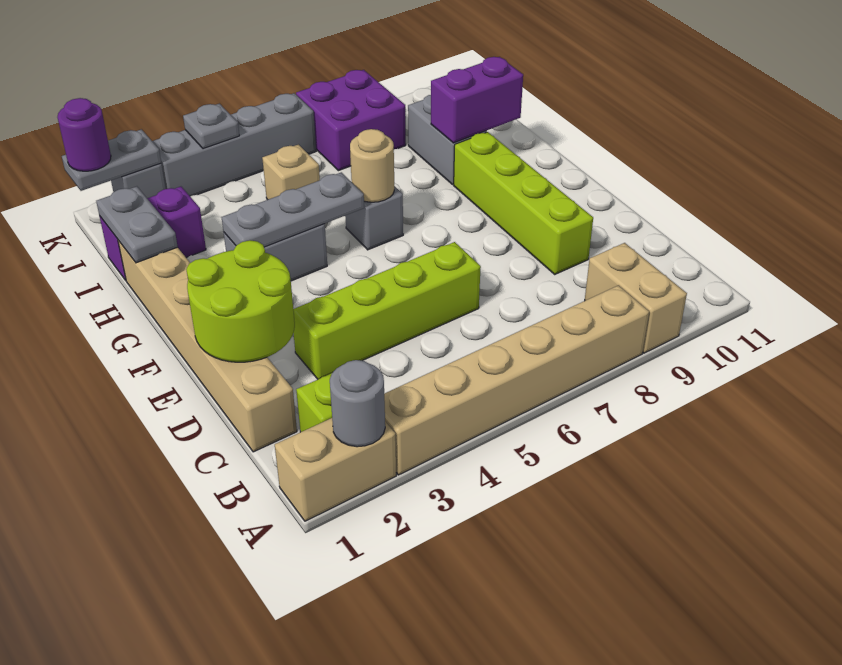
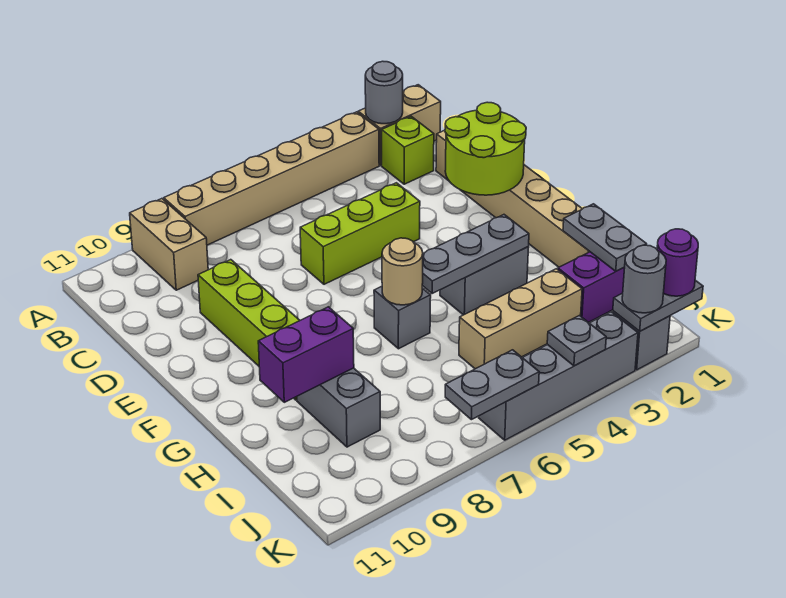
lime brick D3:D6 level 1 -> lime brick D4:D6 level 1
tan brick I5 level 1 -> tan brick I3:I5 level 1
purple brick J7:K8 level 1 -> none
none -> grey round brick K2 level 3
none -> grey plate K6:K7 level 2

